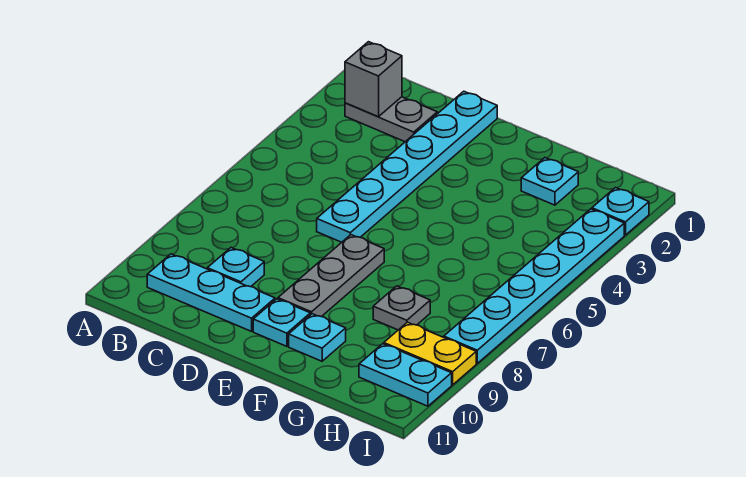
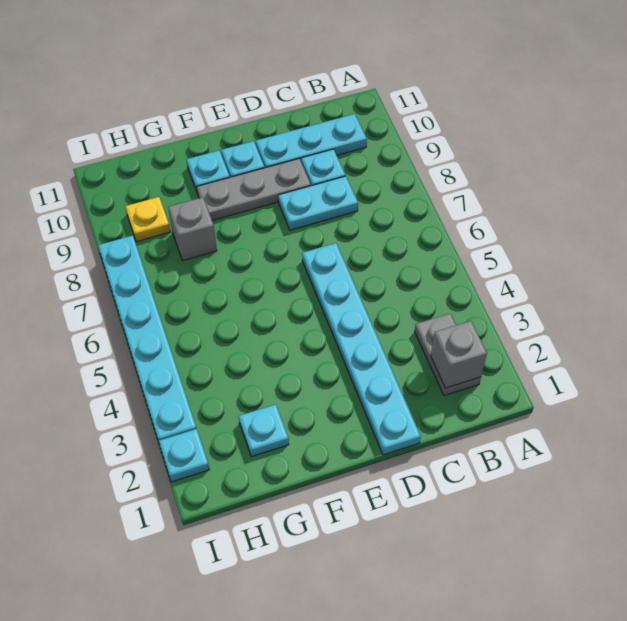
grey plate B2:C2 level 1 -> grey plate B2:B3 level 1
grey plate E7:E9 level 1 -> grey plate D9:F9 level 1
grey plate G8 level 1 -> grey brick G8 level 1
yellow plate H9:I9 level 1 -> yellow plate H9 level 1
cyan plate H10:I10 level 1 -> cyan plate C8:D8 level 1

